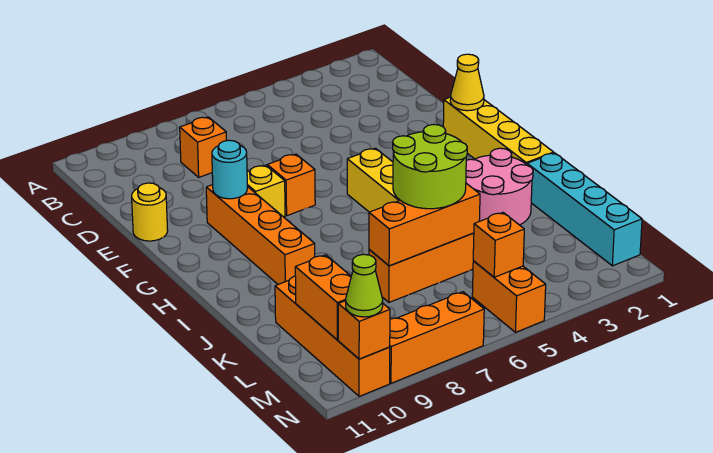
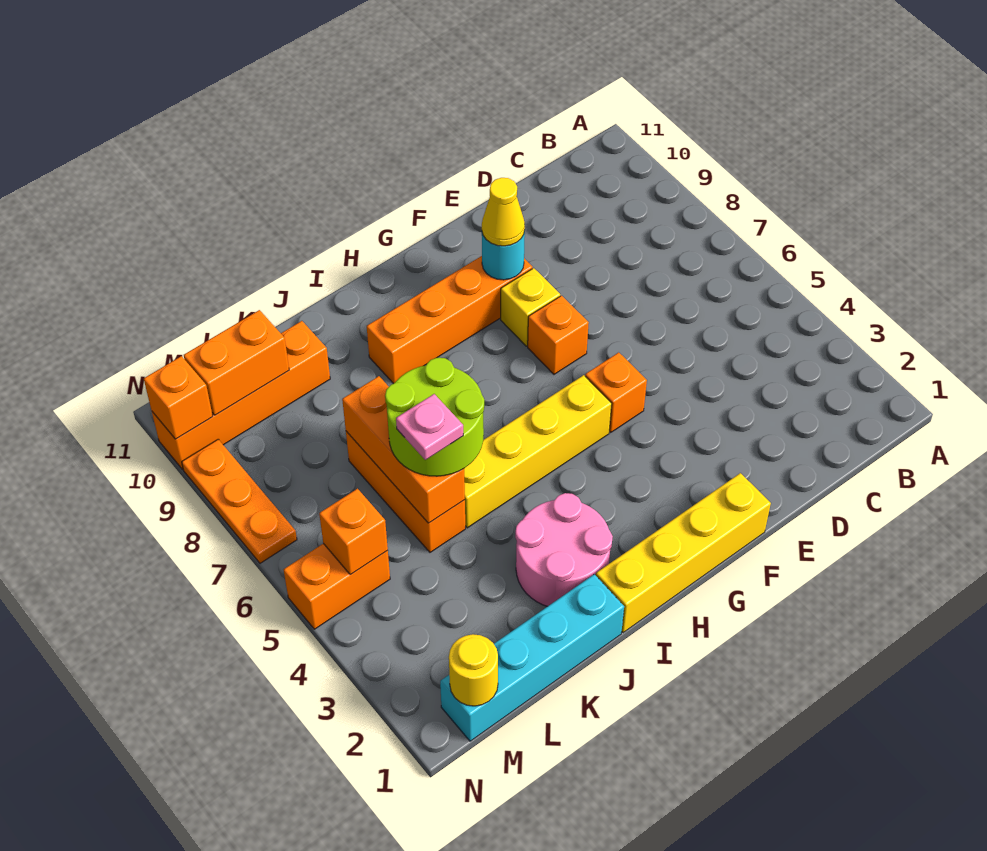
orange brick C8 level 1 -> orange brick F5 level 1
yellow round brick E11 level 1 -> yellow round brick M1 level 2
yellow cone F1 level 2 -> yellow cone F9 level 3
none -> pink plate K5 level 4
orange brick N7:N9 level 1 -> orange plate N7:N9 level 1
lime cone N10 level 3 -> none

